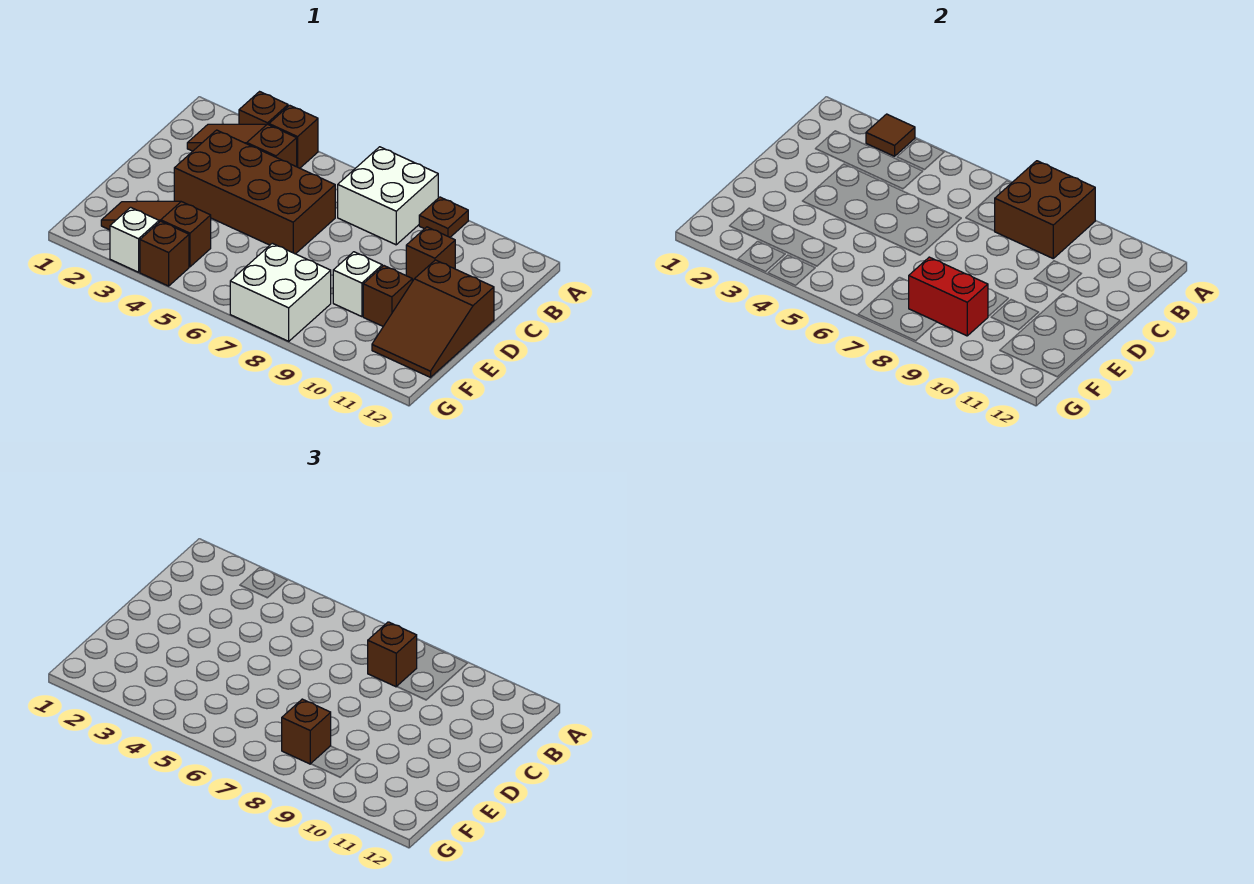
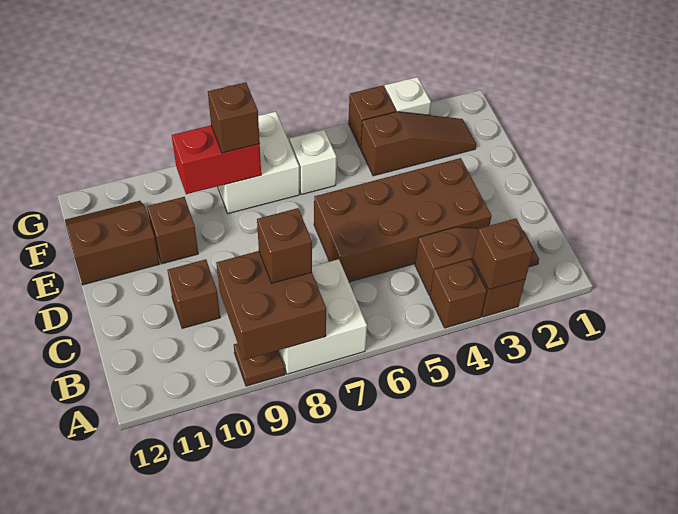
brown tile A3 level 2 -> brown brick A3 level 2
brown slope D11:F12 level 1 top D -> brown slope E11:F12 level 1 top E
white brick E9 level 1 -> white brick F6 level 1

